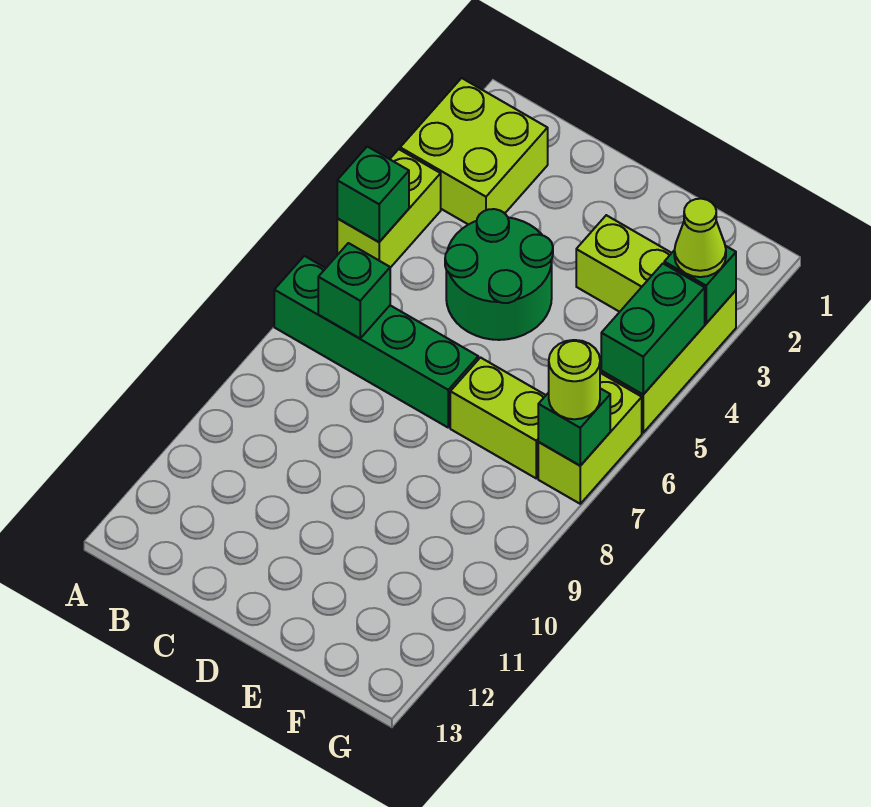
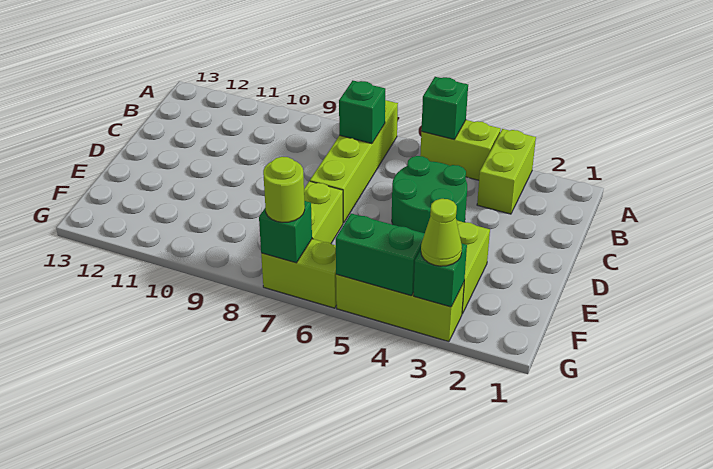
lime brick A2:B3 level 1 -> lime brick A3:B3 level 1
green brick A7:D7 level 1 -> lime brick A7:D7 level 1

